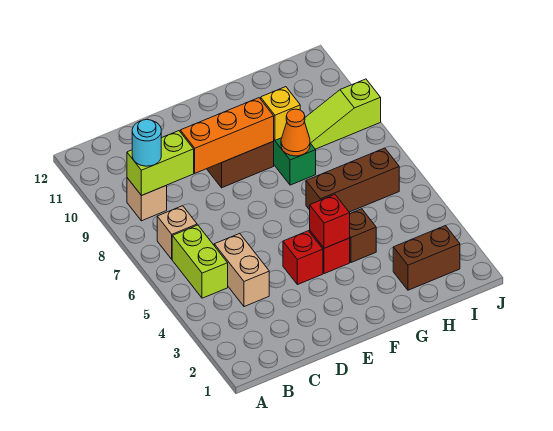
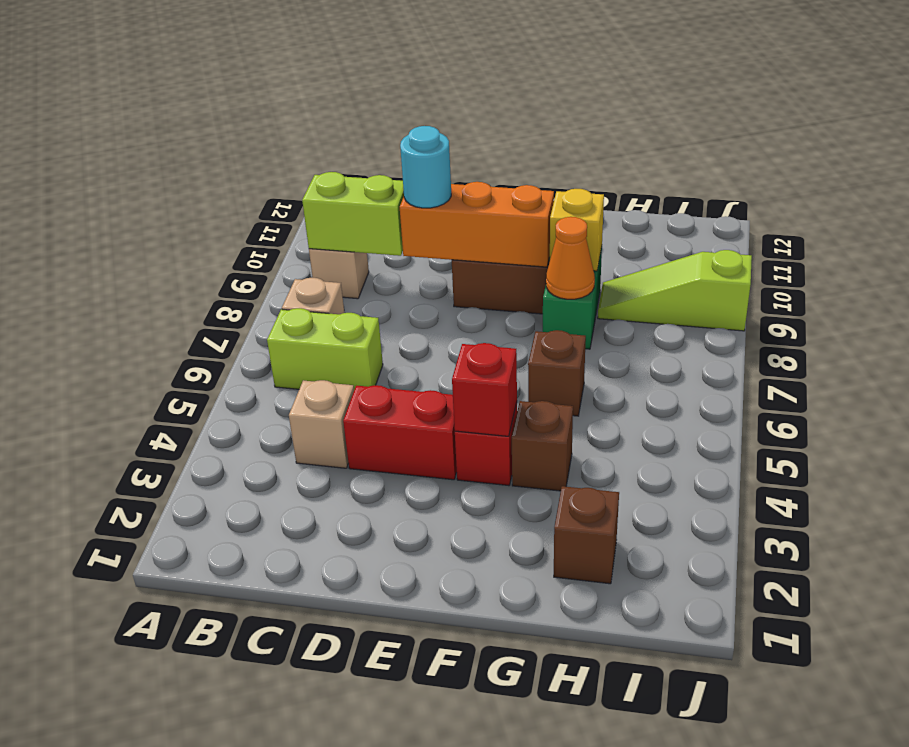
lime brick B5:B6 level 1 -> lime brick B6:C6 level 1
cyan round brick B9 level 3 -> cyan round brick D9 level 3
tan brick C4:C5 level 1 -> tan brick C4 level 1
red brick E4 level 1 -> red brick D4:E4 level 1
brown brick G6:I6 level 1 -> brown brick G6 level 1
brown brick H2:I2 level 1 -> brown brick H2 level 1

